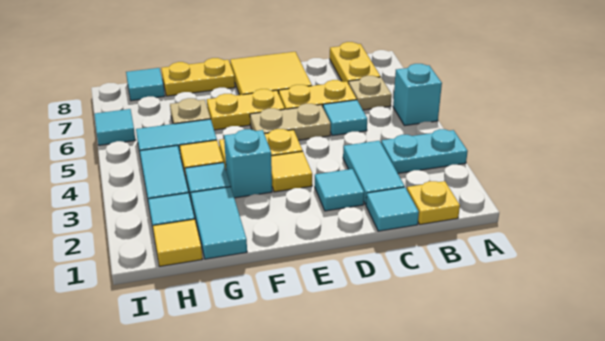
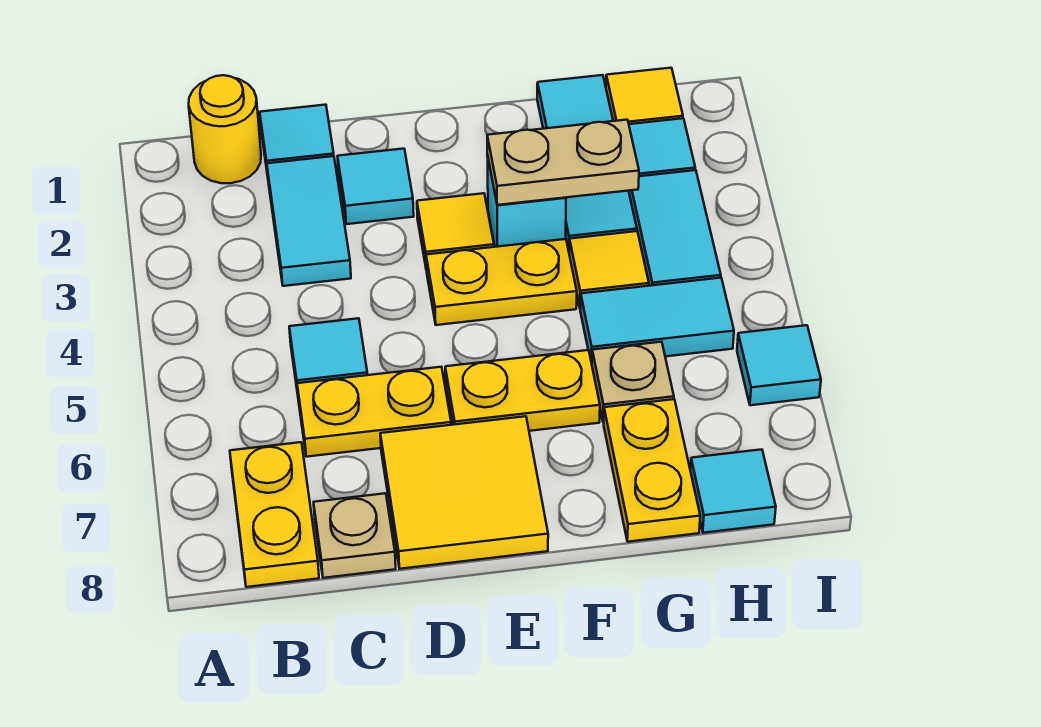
cyan plate A3:B3 level 1 -> none
cyan brick A5 level 1 -> none
yellow plate B1 level 1 -> yellow round brick B1 level 1
tan plate B6 level 1 -> tan plate C8 level 1
tan plate D5:E5 level 1 -> tan plate F3:G3 level 2
yellow plate F8:G8 level 1 -> yellow plate G7:G8 level 1

